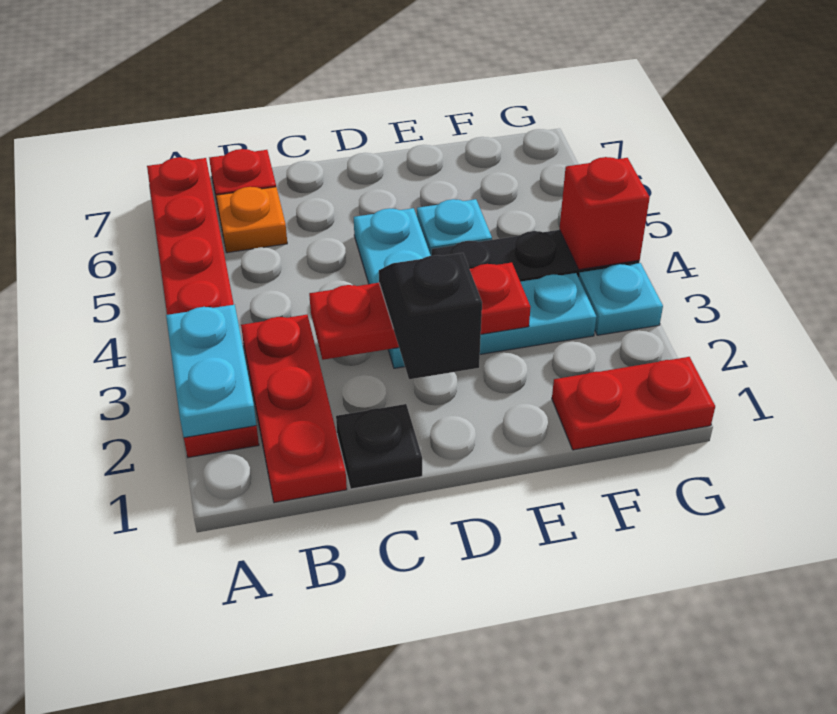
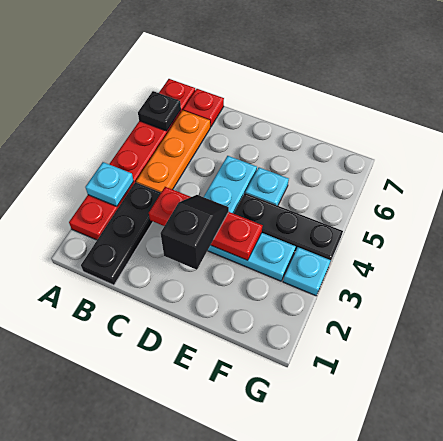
cyan plate A2:A3 level 2 -> cyan plate A3 level 2
red plate B1:B3 level 1 -> black plate B1:B3 level 1
orange plate B6 level 1 -> orange plate B4:B6 level 1
black plate C1 level 1 -> black plate A6 level 2
red plate F1:G1 level 1 -> none
red brick G4 level 2 -> none

